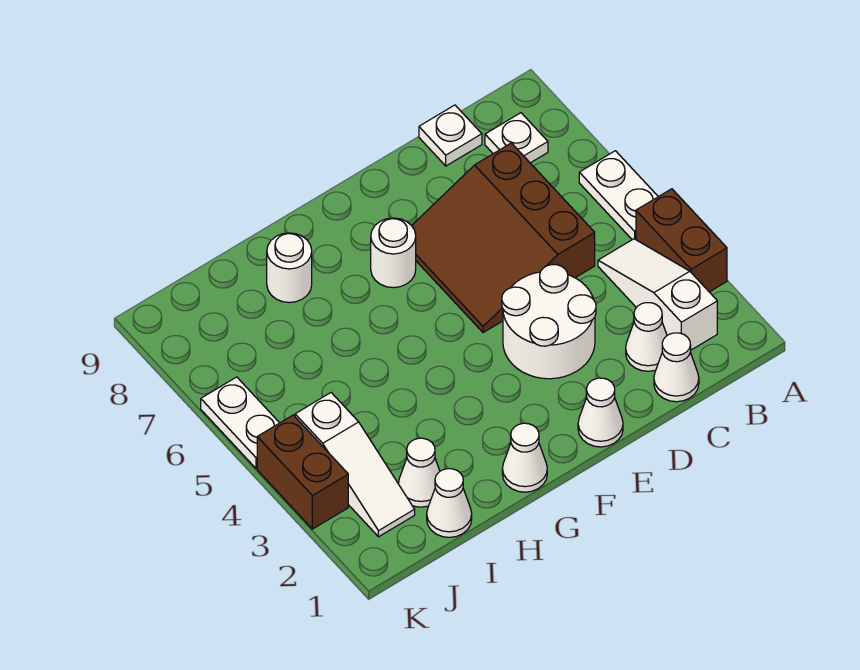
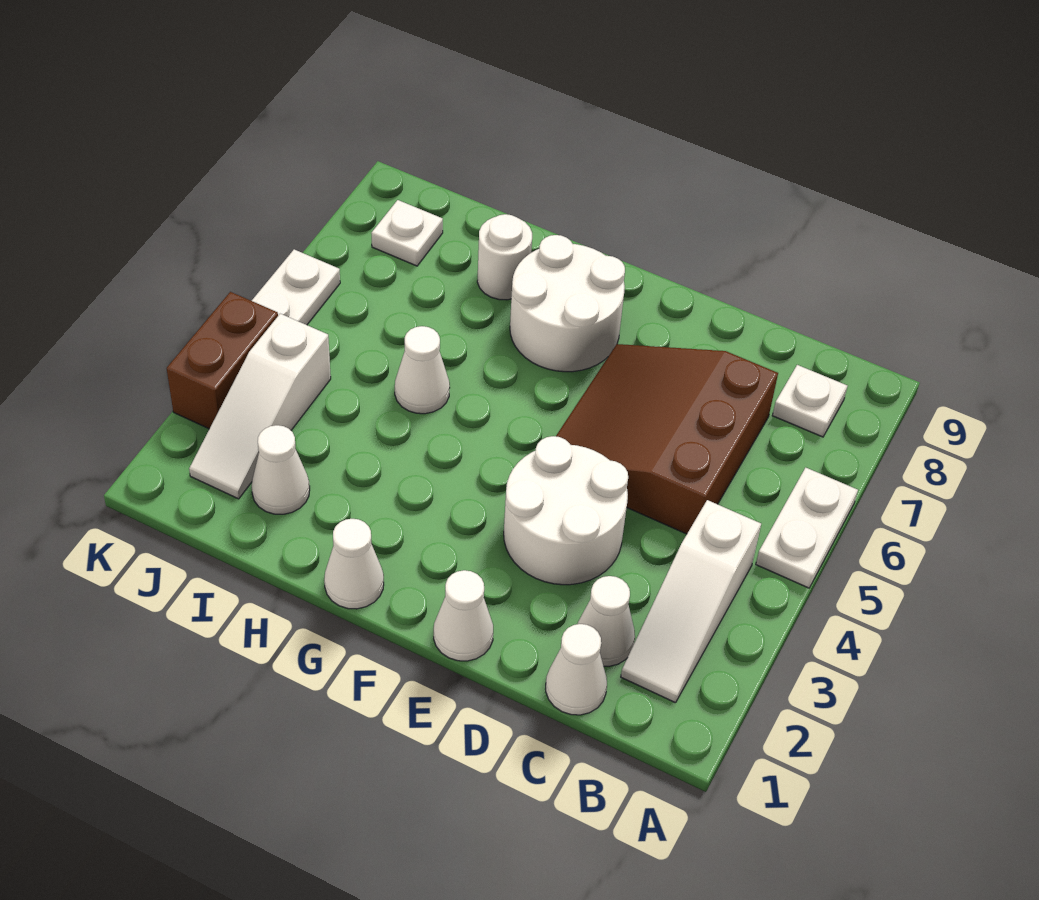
brown brick A3:A4 level 1 -> none
white slope B2:B4 level 1 top 2 -> white slope B2:B4 level 1 top 4
white plate C9 level 1 -> white plate J8 level 1
white round brick F7 level 1 -> white round brick F7:G8 level 1
white cone I1 level 1 -> white cone H5 level 1

